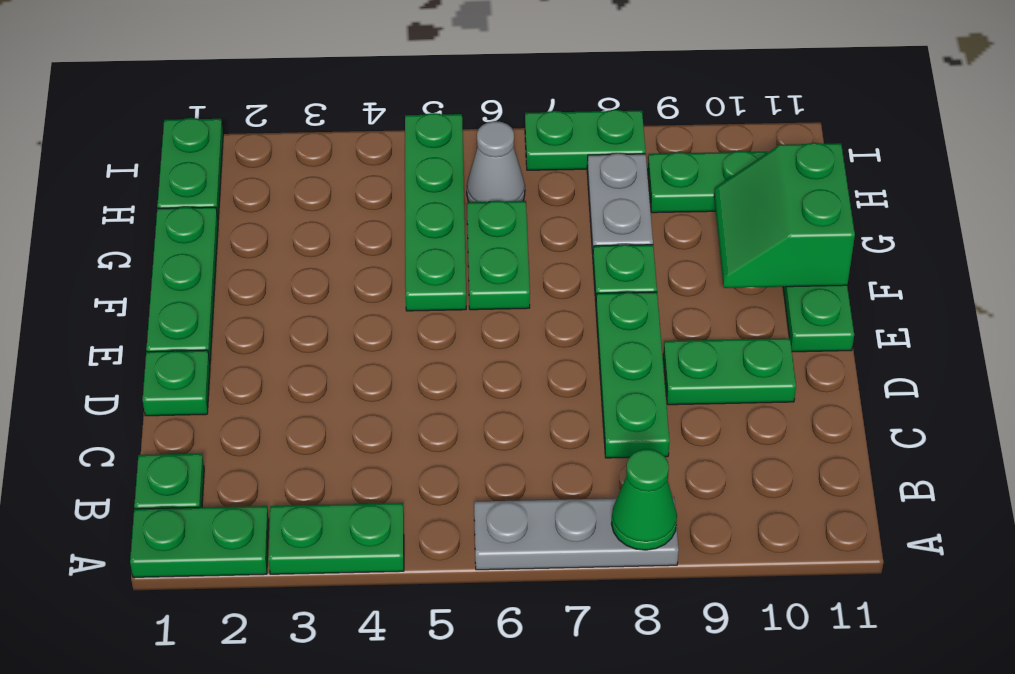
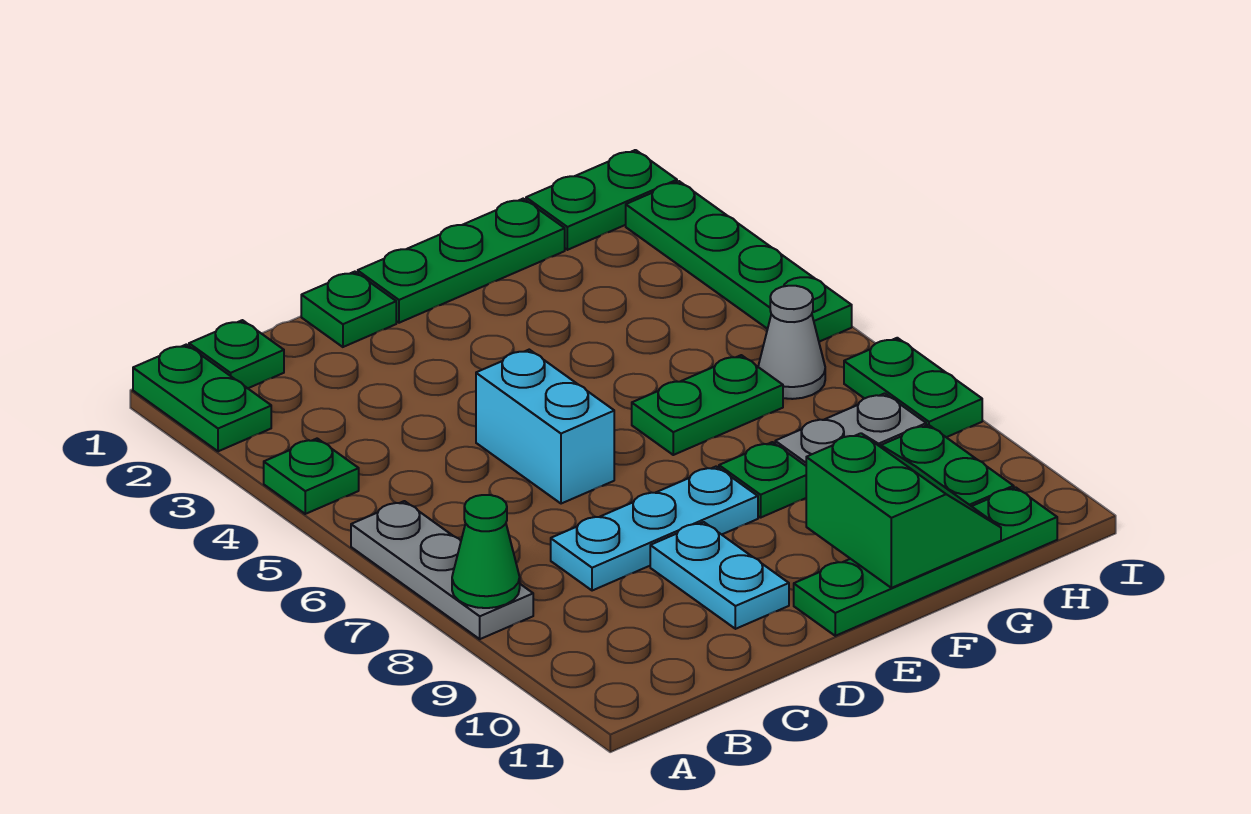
green plate A3:A4 level 1 -> green plate A4 level 1
green plate C8:E8 level 1 -> cyan plate C8:E8 level 1
none -> cyan brick D5:D6 level 1
green plate D9:D10 level 1 -> cyan plate D9:D10 level 1
green plate F5:I5 level 1 -> green plate I2:I5 level 1
green slope F10:G11 level 2 top 11 -> green slope F10:G11 level 2 top F

